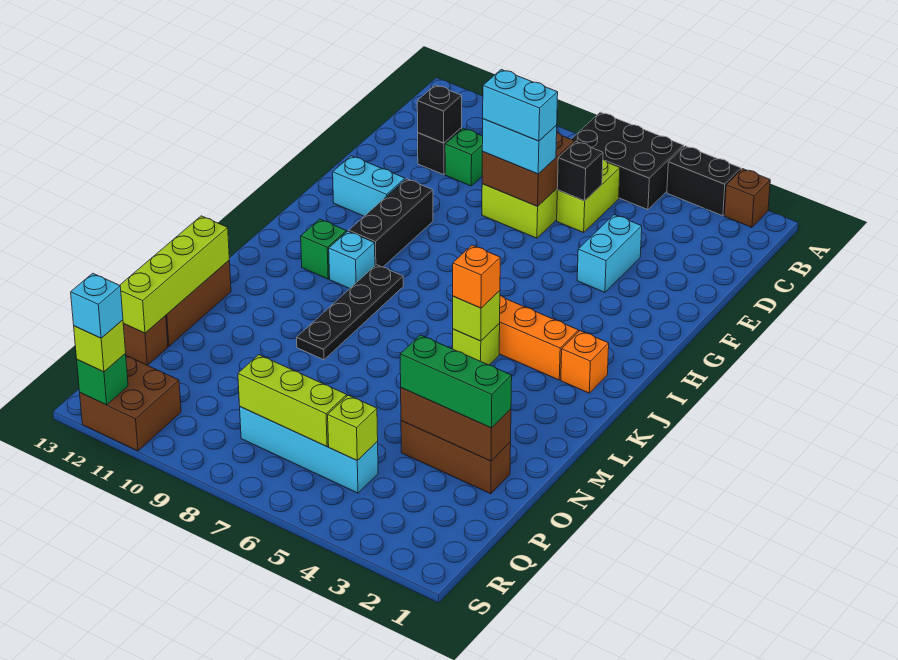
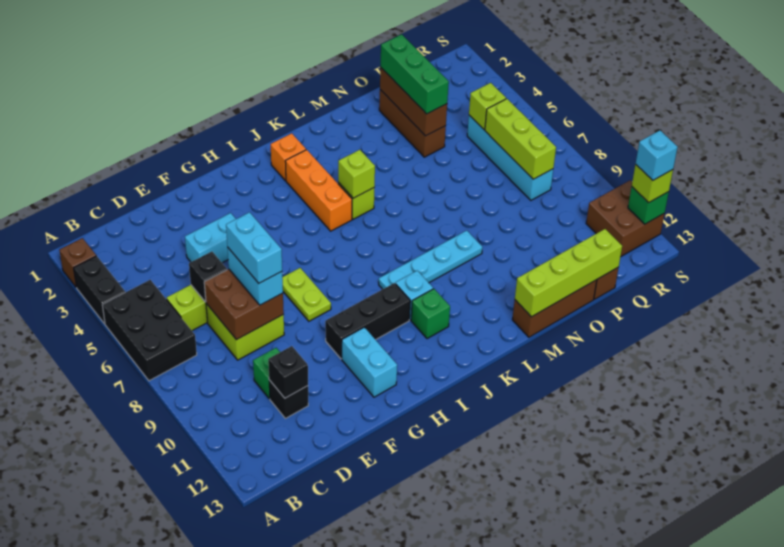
none -> lime plate G7:G8 level 1
black plate J9:M9 level 1 -> cyan plate J9:M9 level 1
orange brick K5 level 3 -> none

